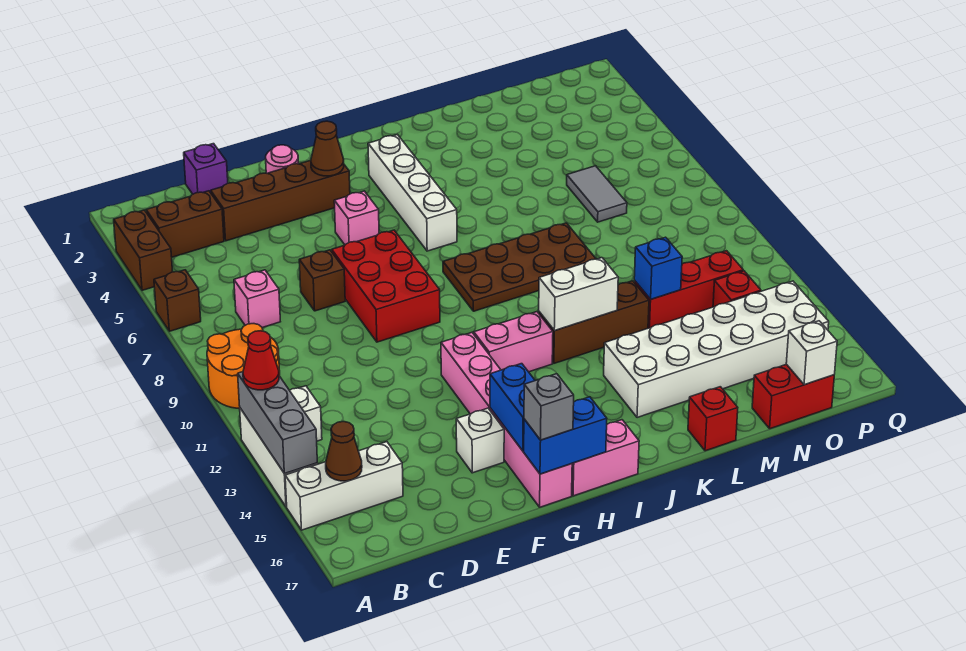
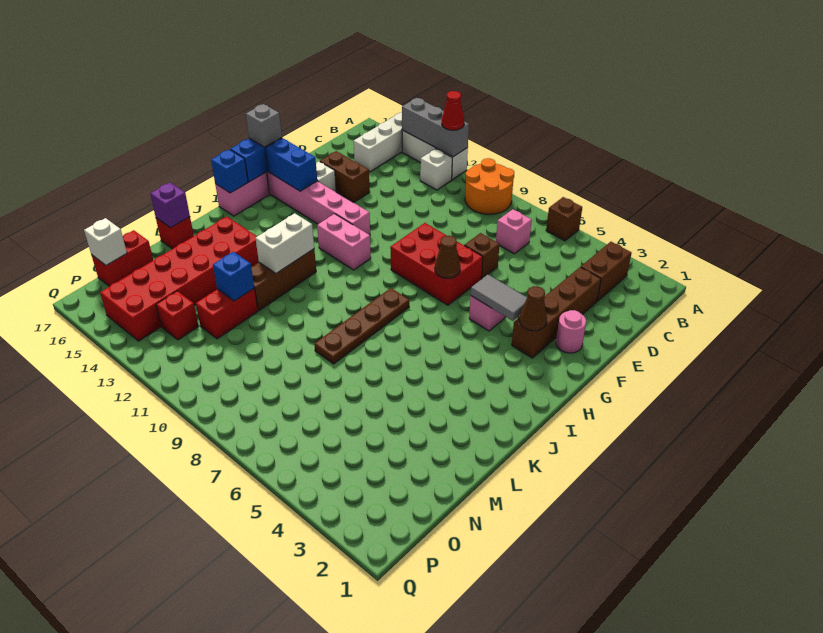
brown brick A3:A4 level 1 -> brown brick E14:E15 level 1
brown cone B15 level 2 -> brown cone G7 level 2
purple brick D1 level 1 -> purple brick L17 level 2
pink brick H12:I12 level 1 -> pink brick H11:H12 level 1
white brick I3:I6 level 1 -> none
brown plate I8:L9 level 1 -> brown plate I8:L8 level 1
none -> blue brick I17 level 2
white brick K14:P15 level 1 -> red brick K14:P15 level 1
red brick M12:O12 level 1 -> red brick M12:N12 level 1
grey tile N6:N7 level 1 -> grey tile G4:G5 level 2

